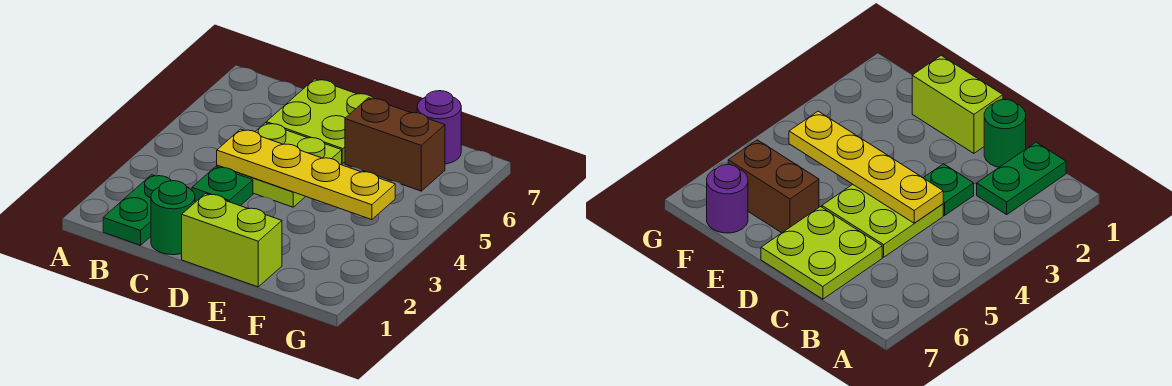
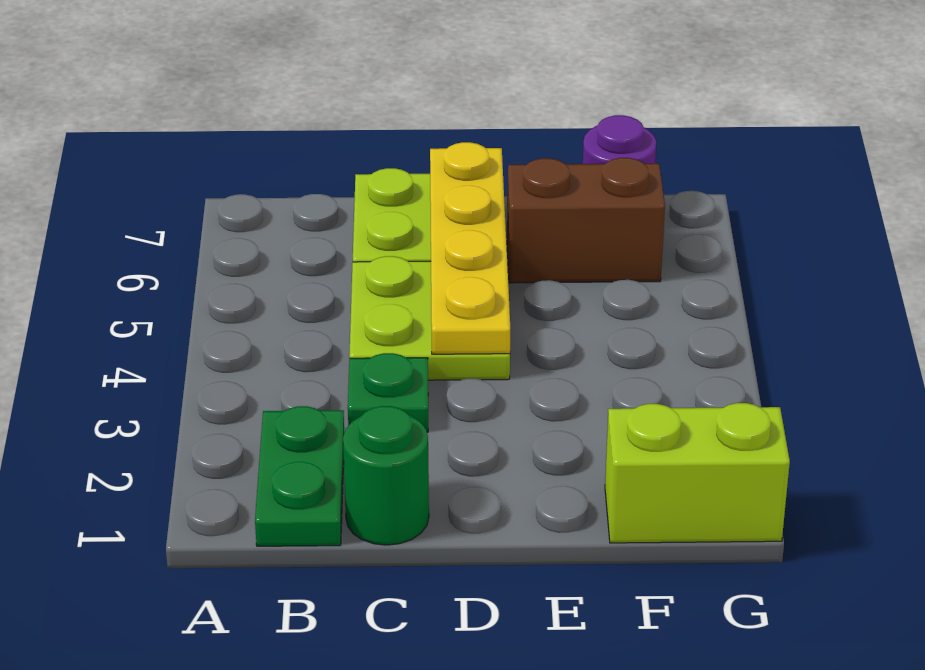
yellow plate C4:F4 level 2 -> yellow plate D4:D7 level 2
lime brick D1:E1 level 1 -> lime brick F1:G1 level 1

